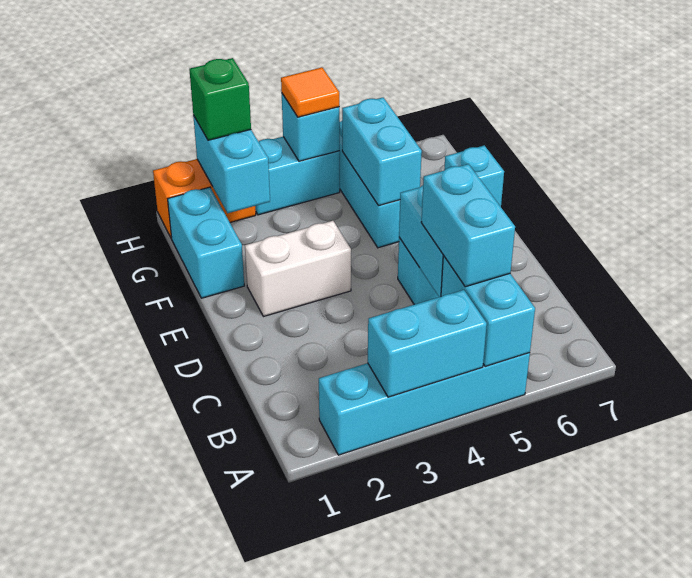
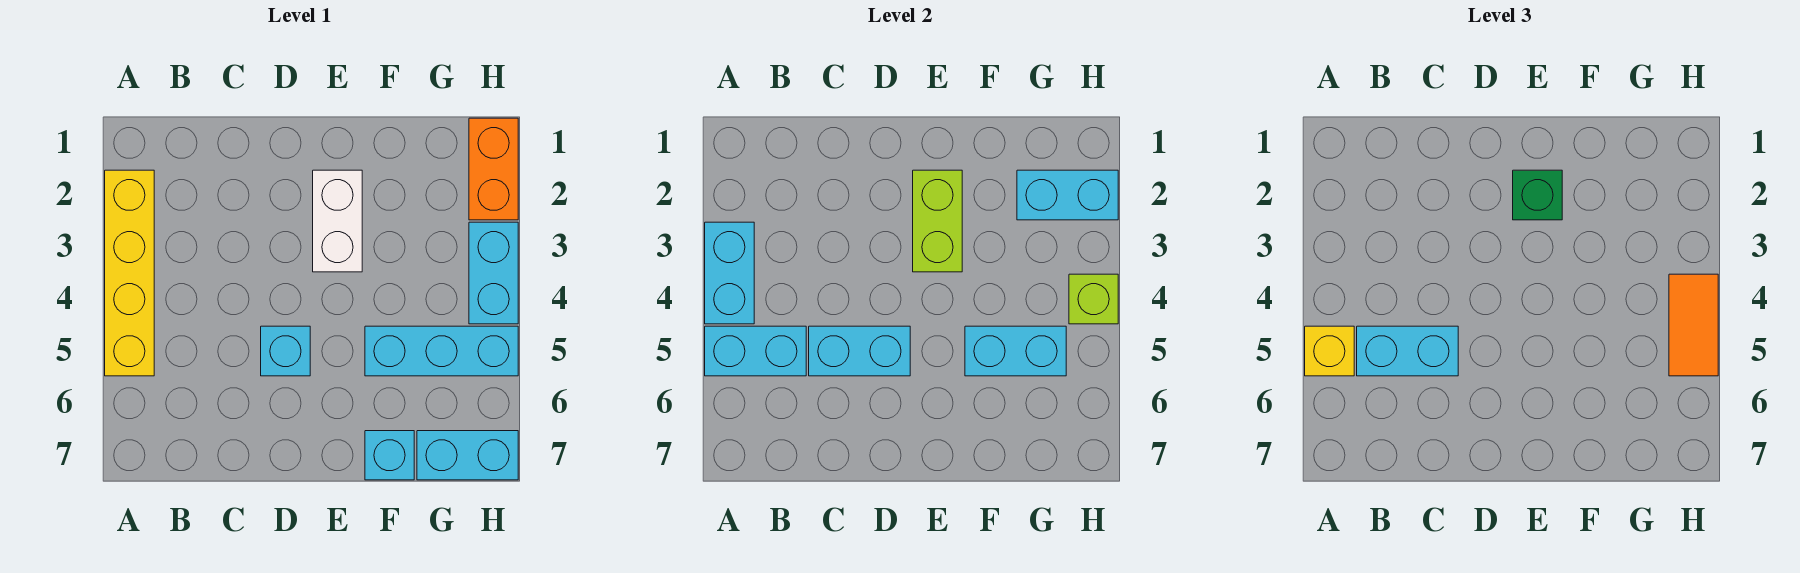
cyan brick A2:A5 level 1 -> yellow brick A2:A5 level 1
none -> yellow brick A5 level 3
none -> lime brick E2:E3 level 2
cyan brick F1:G1 level 1 -> cyan brick G7:H7 level 1
green brick H2 level 3 -> green brick E2 level 3
cyan brick H4 level 2 -> lime brick H4 level 2
orange tile H4 level 3 -> orange tile H4:H5 level 3

